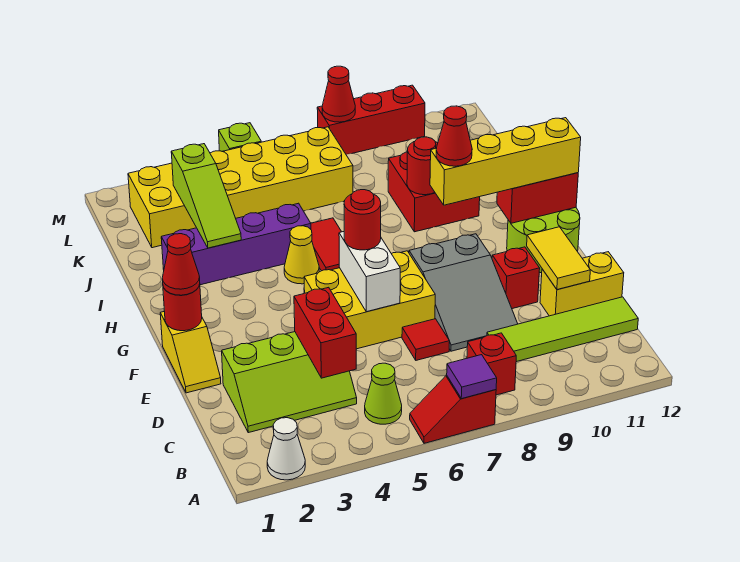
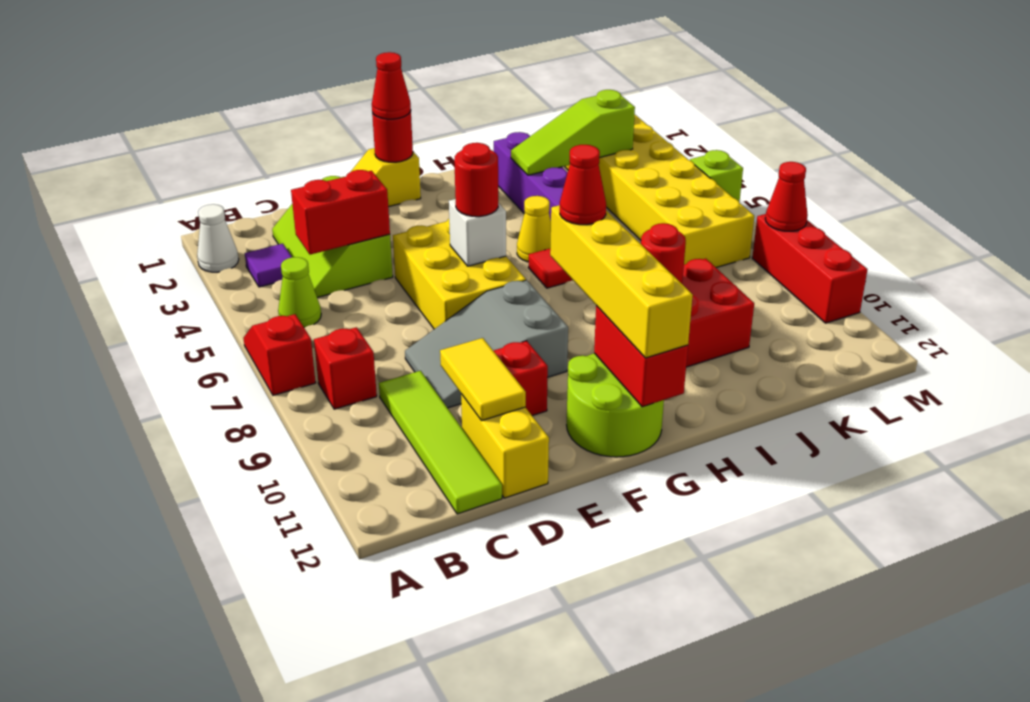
purple tile A7 level 2 -> purple tile B3 level 1
red tile D7 level 1 -> none
yellow tile D11:E11 level 2 -> yellow tile D10:D11 level 2
white brick E6:F6 level 2 -> white brick F6 level 2

